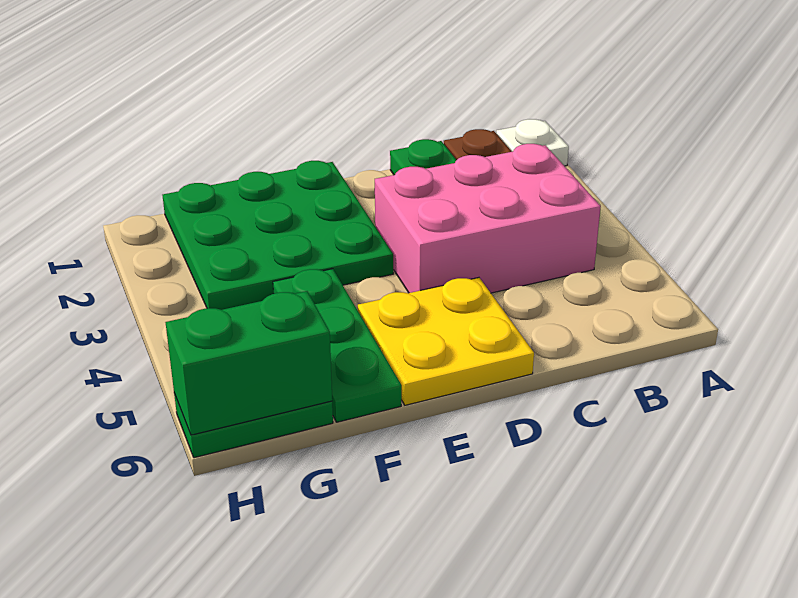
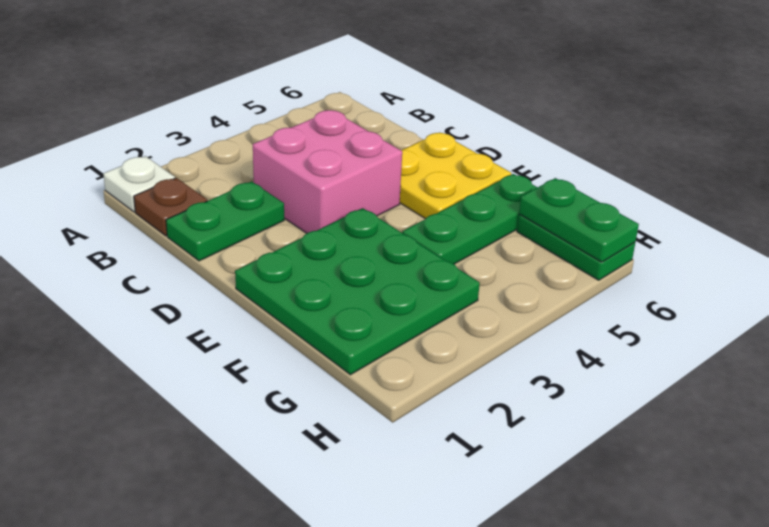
pink brick B3:D4 level 1 -> pink brick C3:D4 level 1
green brick G6:H6 level 2 -> green plate G6:H6 level 2

